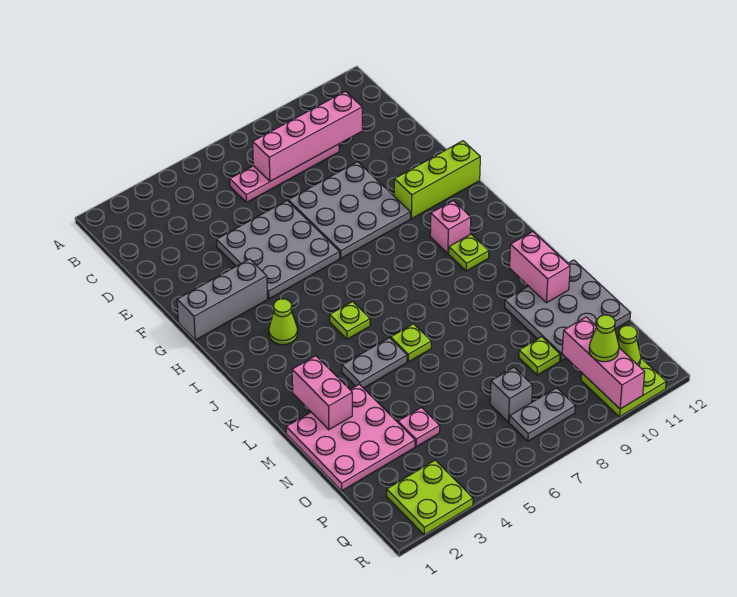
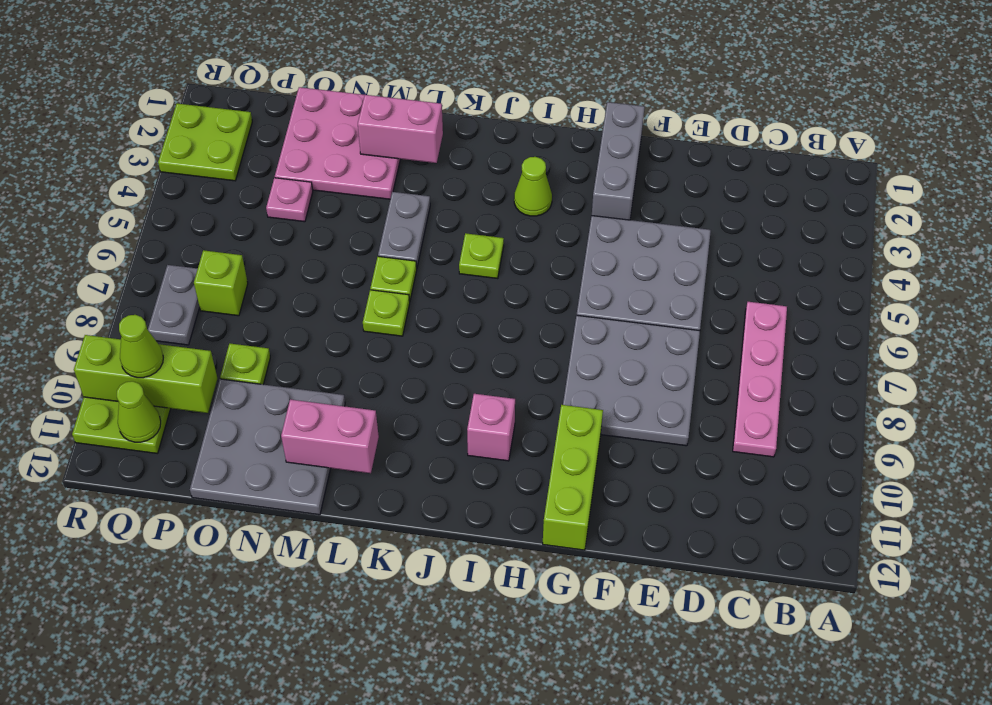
pink brick C7:C10 level 2 -> none
lime plate J10 level 1 -> lime plate L7 level 1
grey brick P7 level 1 -> lime brick P7 level 1
pink brick P10:R10 level 2 -> lime brick P10:R10 level 2

